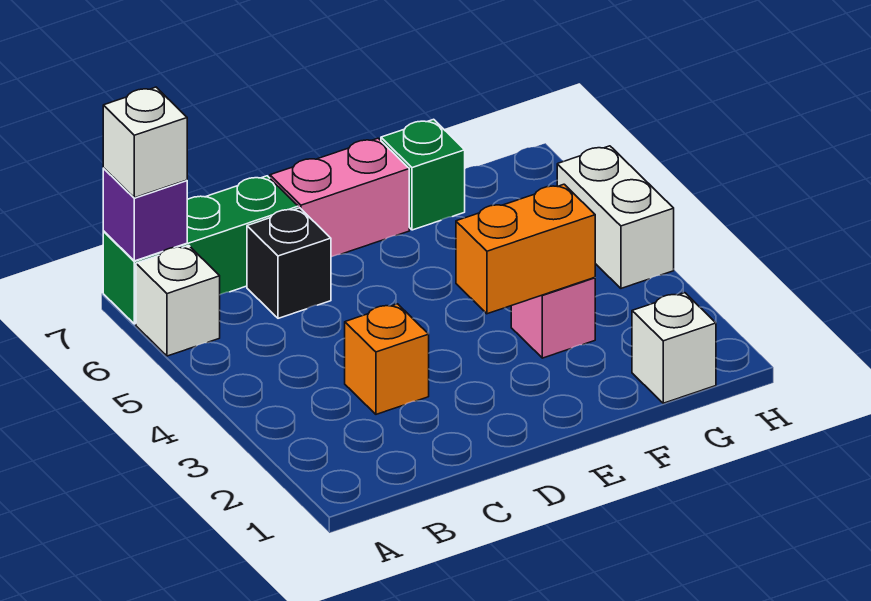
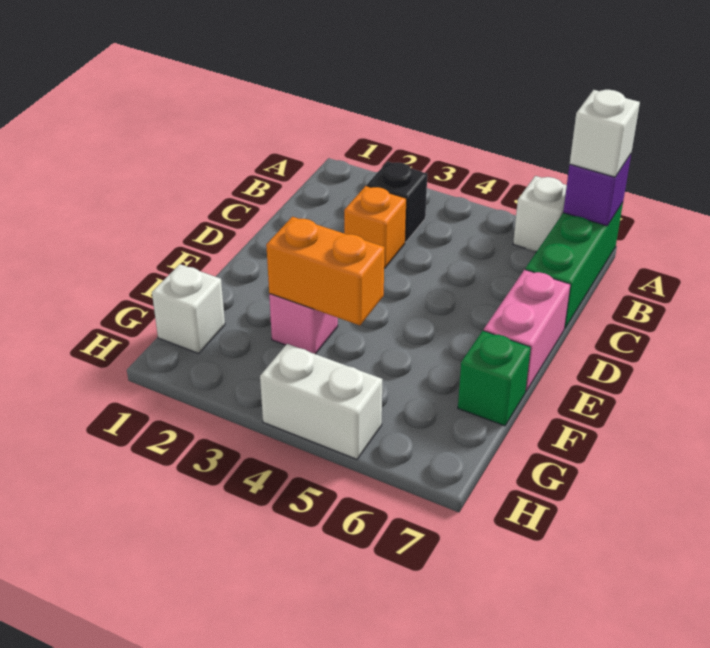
black brick C6 level 1 -> black brick B3 level 1
orange brick E3:F3 level 2 -> orange brick F3:F4 level 2

